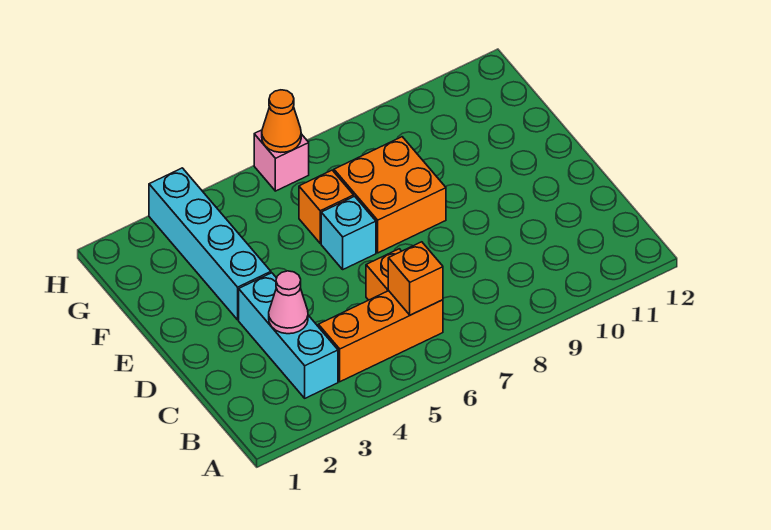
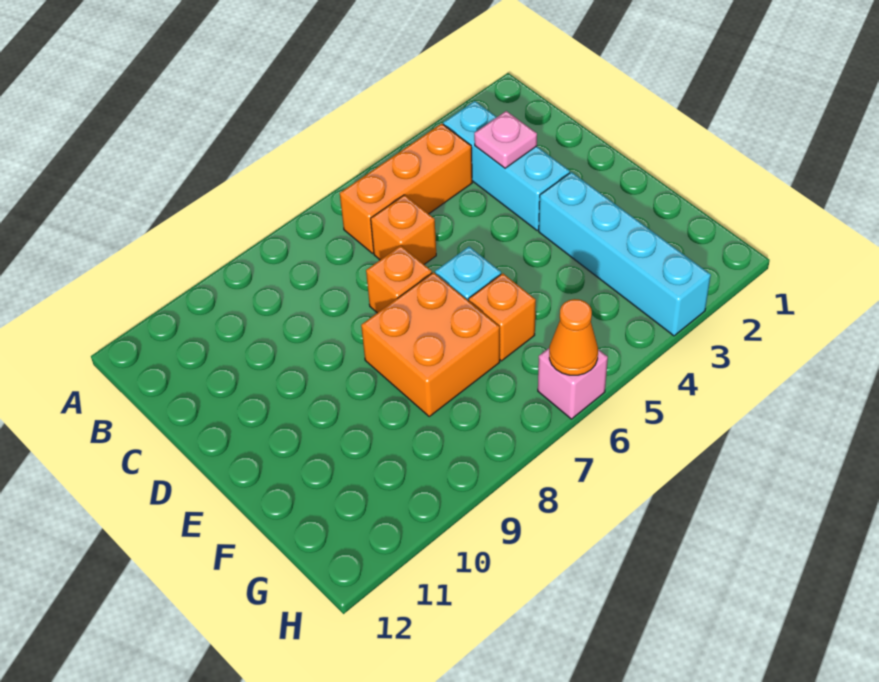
orange brick B6 level 2 -> orange brick D7 level 1
pink cone C3 level 2 -> pink plate C3 level 2

